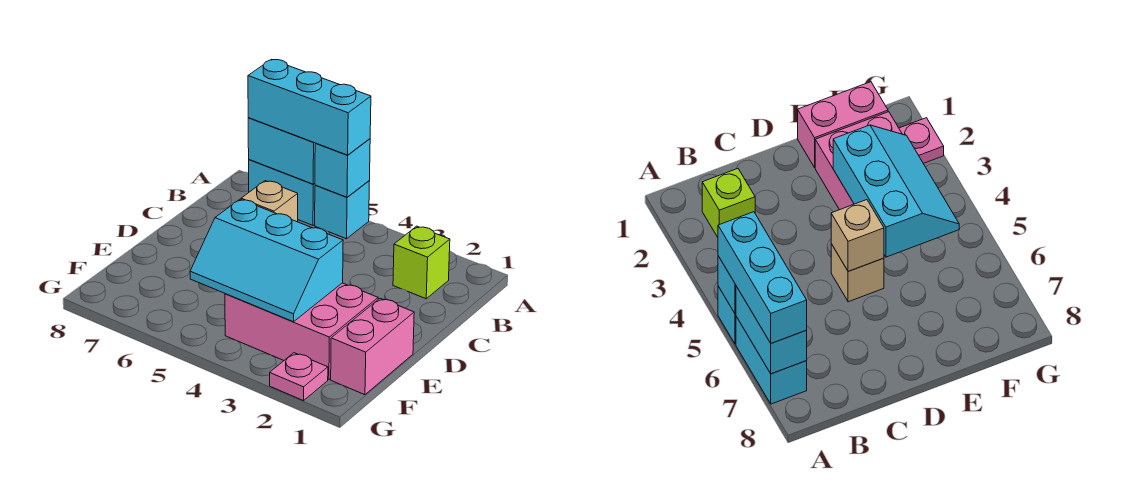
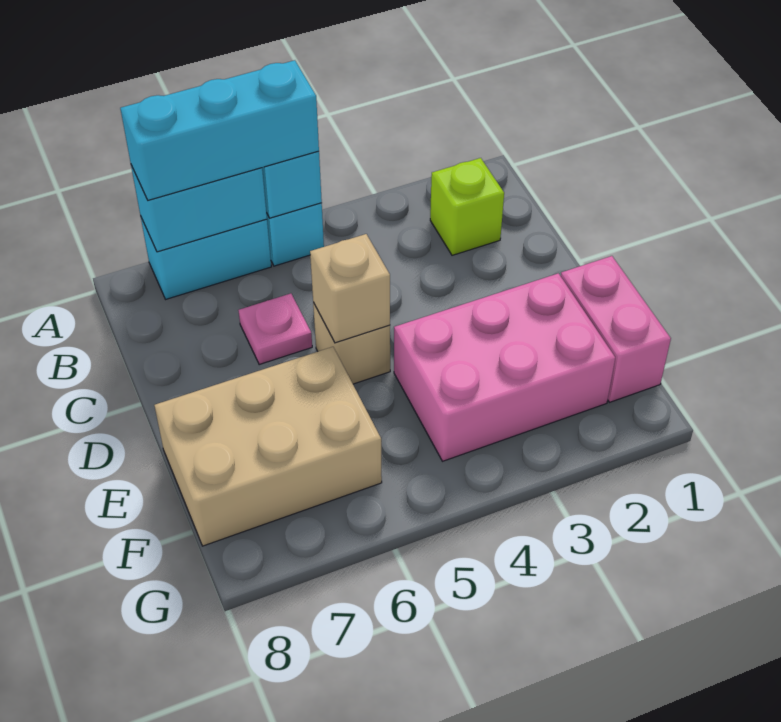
cyan slope E3:F5 level 2 top E -> none
none -> tan brick E6:F8 level 1
pink plate G2 level 1 -> pink plate C6 level 1

